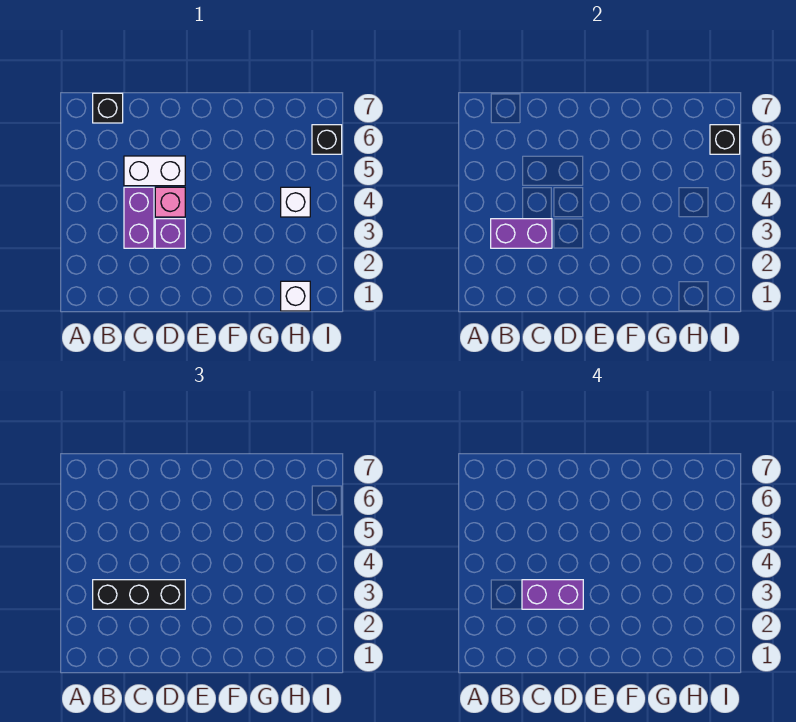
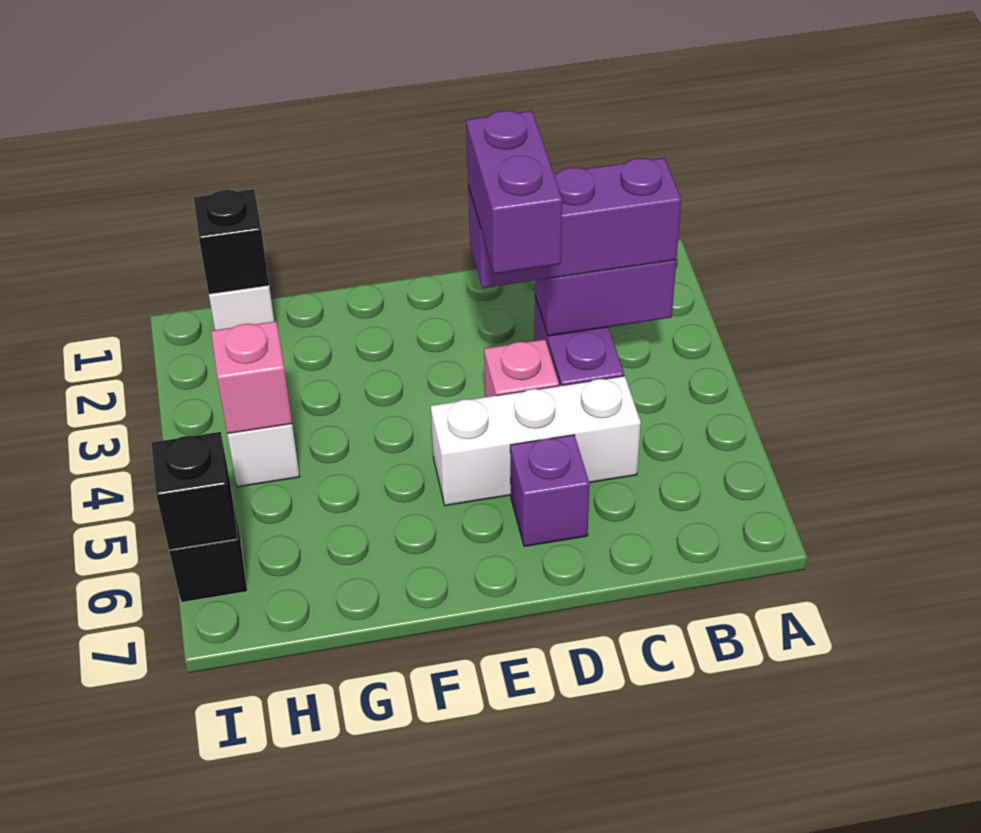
black brick B3:D3 level 3 -> purple brick B3:D3 level 3
black brick B7 level 1 -> black brick H1 level 2
purple brick C3:D3 level 4 -> purple brick D3:D4 level 4
white brick C5:D5 level 1 -> white brick C5:E5 level 1
purple brick D3 level 1 -> purple brick D6 level 1
none -> pink brick H4 level 2

